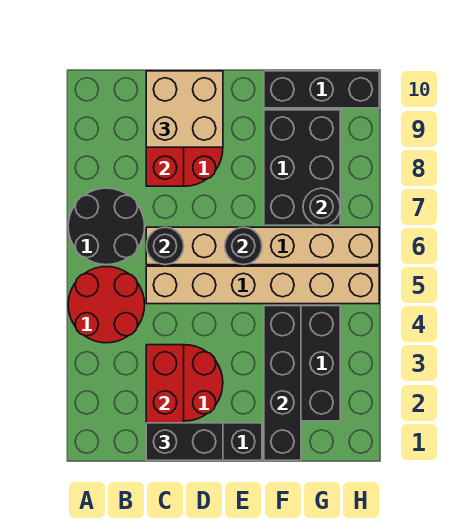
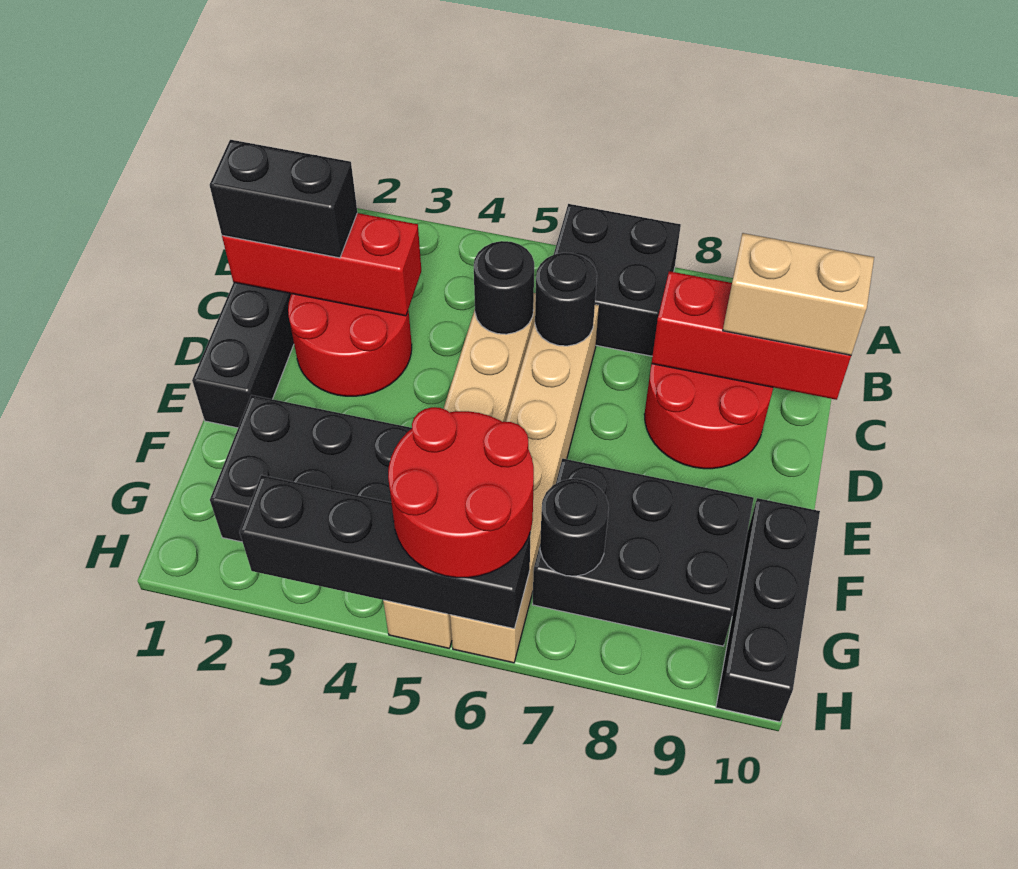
red round brick A4:B5 level 1 -> red round brick G5:H6 level 3
black round brick A6:B7 level 1 -> black brick A6:B7 level 1
black brick C1:D1 level 3 -> black brick C1:C2 level 3
tan brick C9:D10 level 3 -> tan brick C9:C10 level 3
black round brick E6 level 2 -> black round brick C5 level 2
black brick F1:F4 level 2 -> black brick H3:H6 level 2

